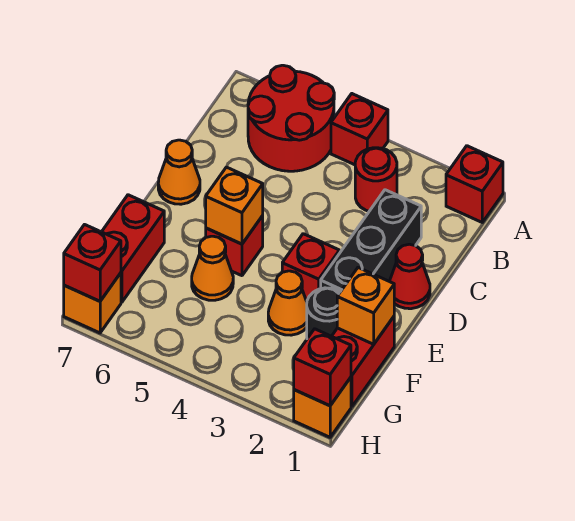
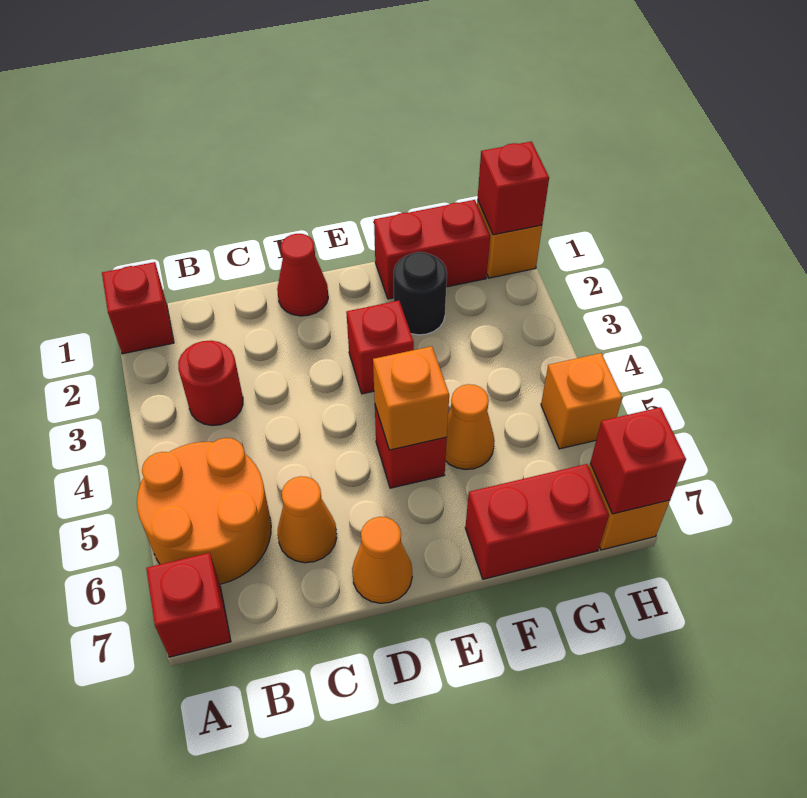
red brick A4 level 1 -> red brick A7 level 1
red round brick A5:B6 level 1 -> orange round brick A5:B6 level 1
black brick C2:E2 level 1 -> none
orange brick F1 level 2 -> orange brick H5 level 1
orange cone F3 level 1 -> orange cone C6 level 1

